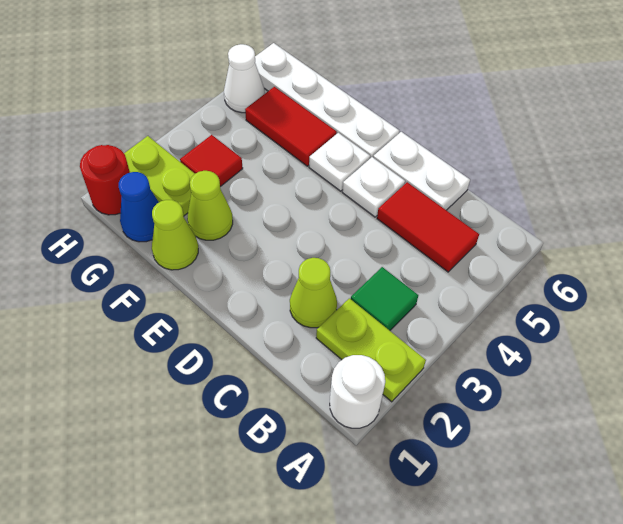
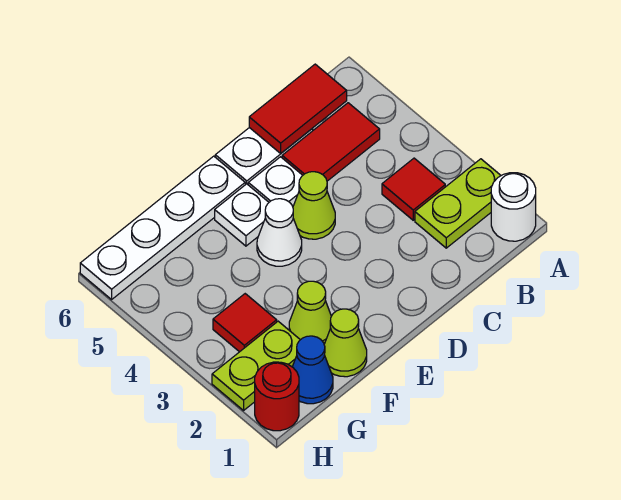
green tile B3 level 1 -> red tile B3 level 1
lime cone C2 level 1 -> lime cone D4 level 1
red tile F5:G5 level 1 -> red tile B6:C6 level 2
white cone H5 level 1 -> white cone E4 level 1

